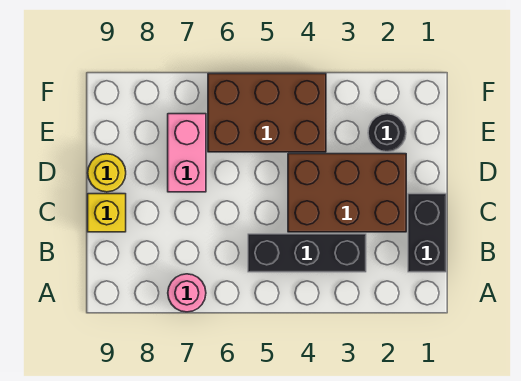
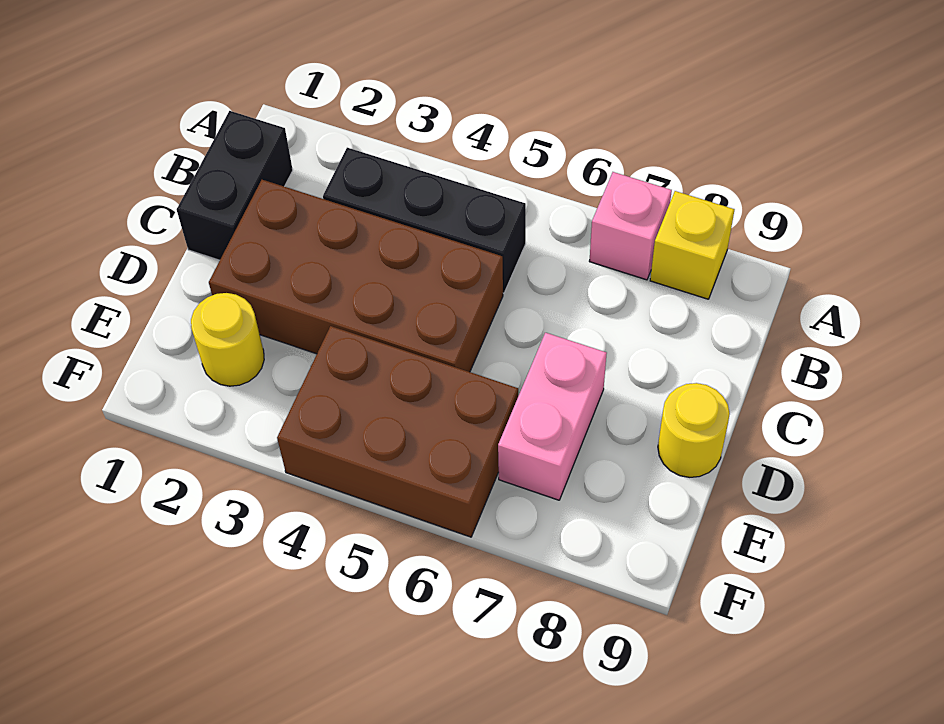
pink round brick A7 level 1 -> pink brick A7 level 1
brown brick C2:D4 level 1 -> brown brick C2:D5 level 1
yellow brick C9 level 1 -> yellow brick A8 level 1
black round brick E2 level 1 -> yellow round brick E2 level 1

